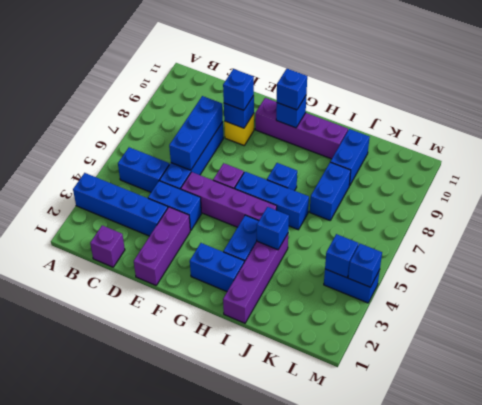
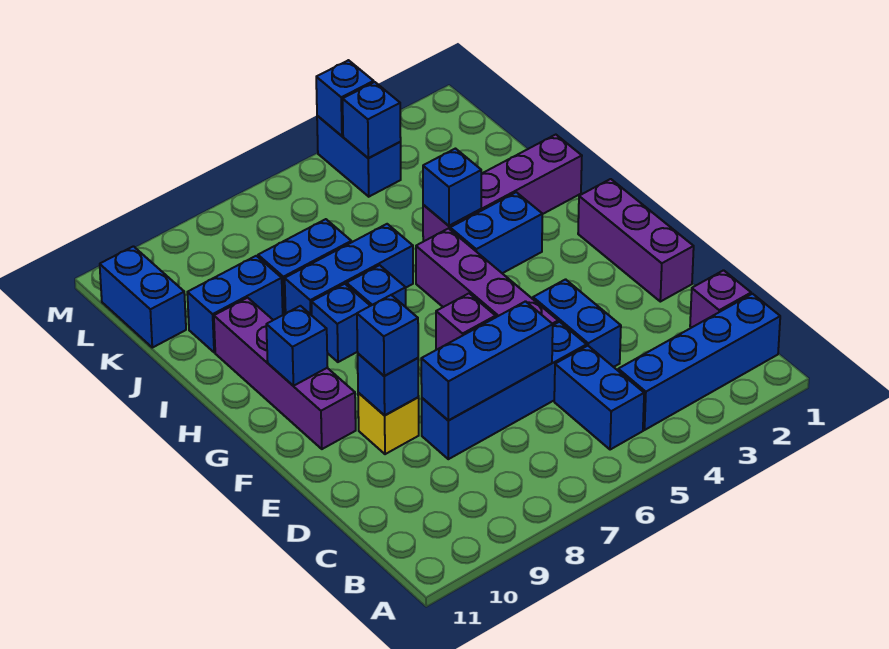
blue brick A3:D3 level 1 -> blue brick B1:B4 level 1
purple brick E1:E3 level 1 -> purple brick E1:G1 level 1
blue brick G2:H2 level 1 -> blue brick K11:L11 level 1
blue brick G6:I6 level 1 -> blue brick I6:I8 level 1
blue brick G10 level 3 -> blue brick H8 level 1

